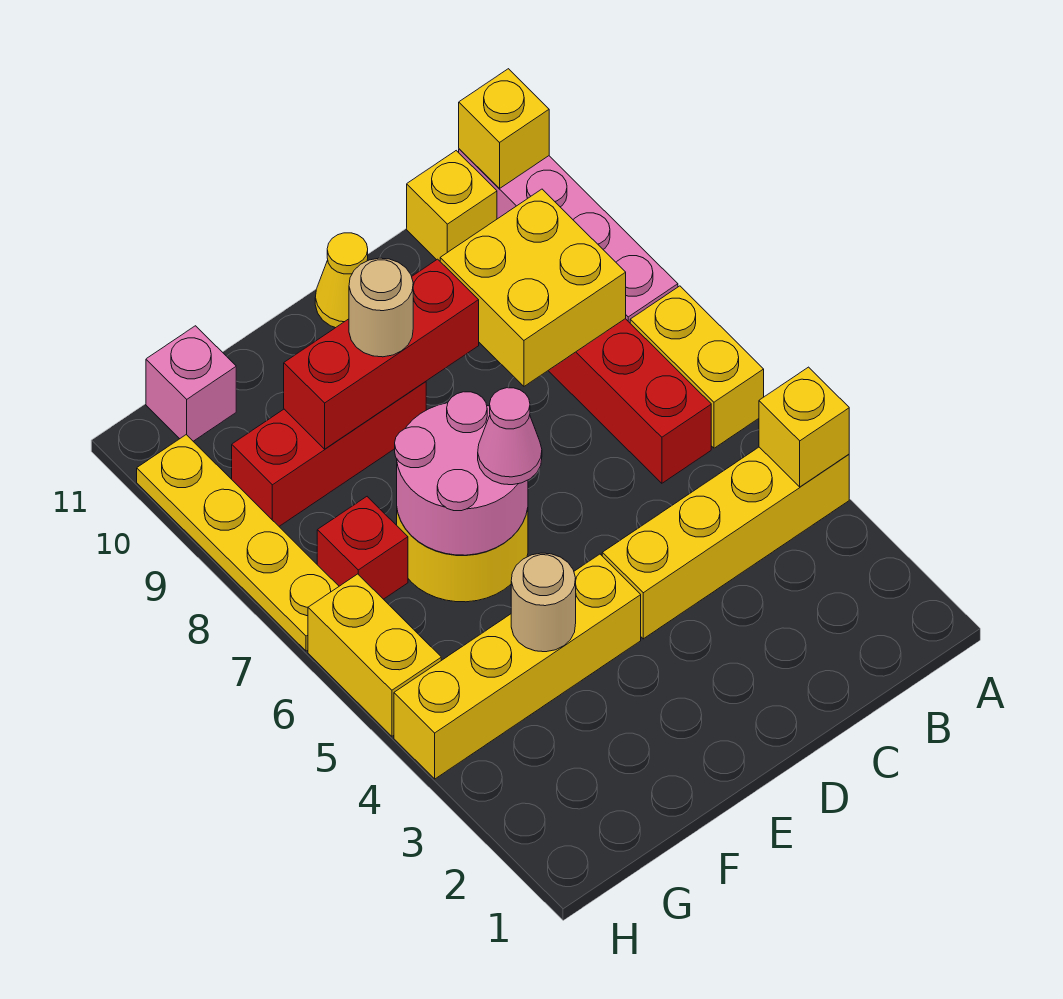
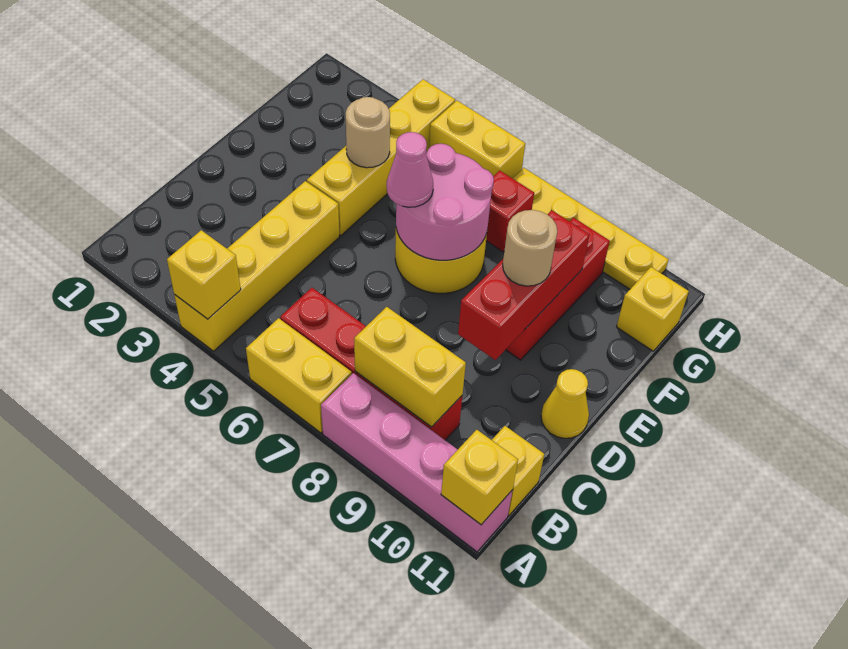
yellow brick B8:C9 level 2 -> yellow brick B8:B9 level 2
pink brick G11 level 1 -> yellow brick G11 level 1

